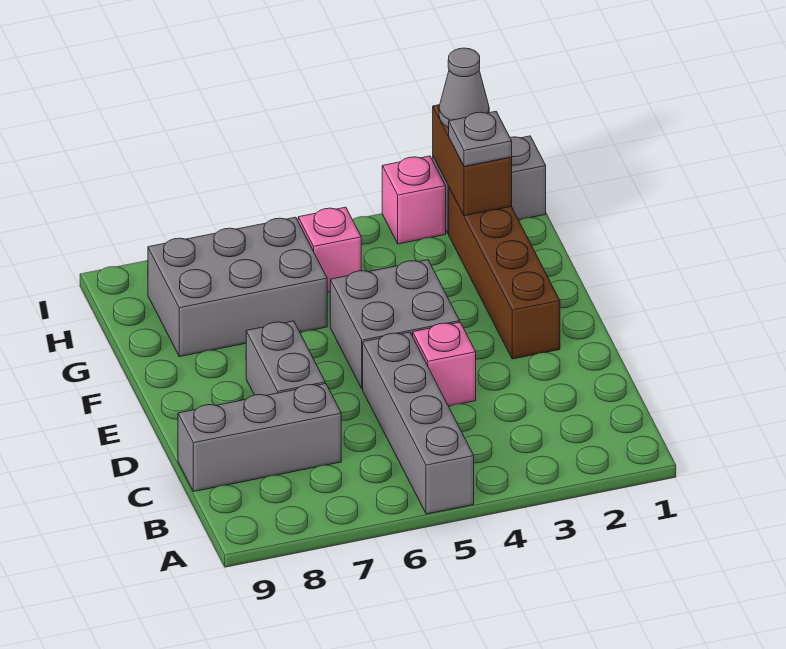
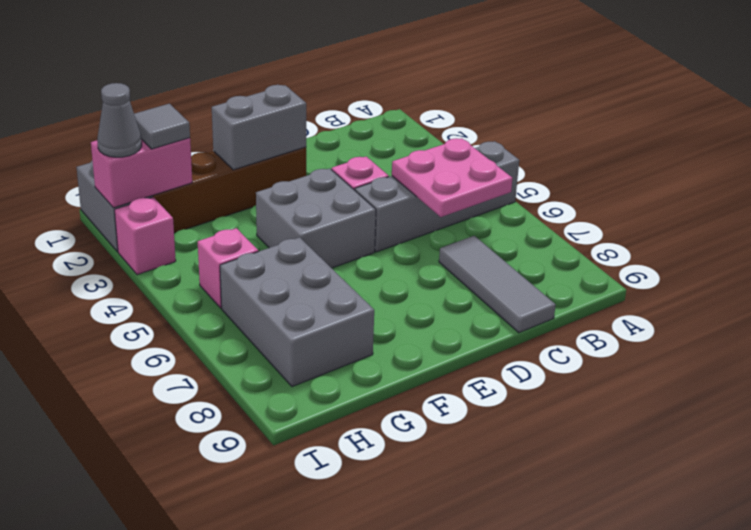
none -> pink plate B5:C6 level 2
grey brick C7:C9 level 1 -> grey tile C7:C9 level 1
grey brick D7:E7 level 1 -> grey brick E2:F2 level 2
brown brick H2:I2 level 2 -> pink brick H2:I2 level 2
grey plate H2 level 3 -> grey tile H2 level 3

